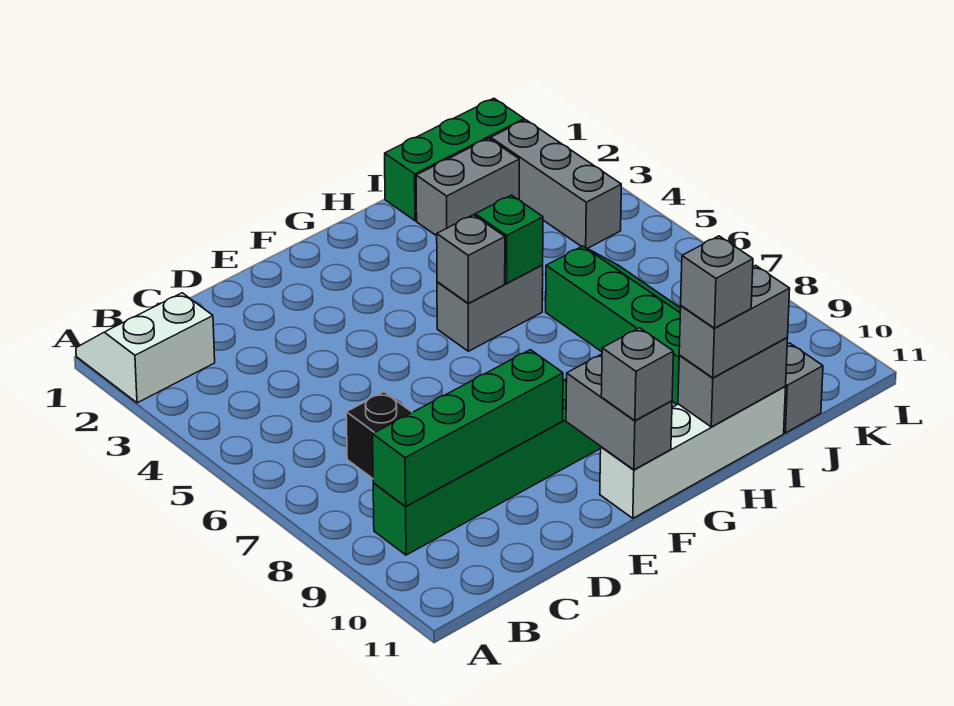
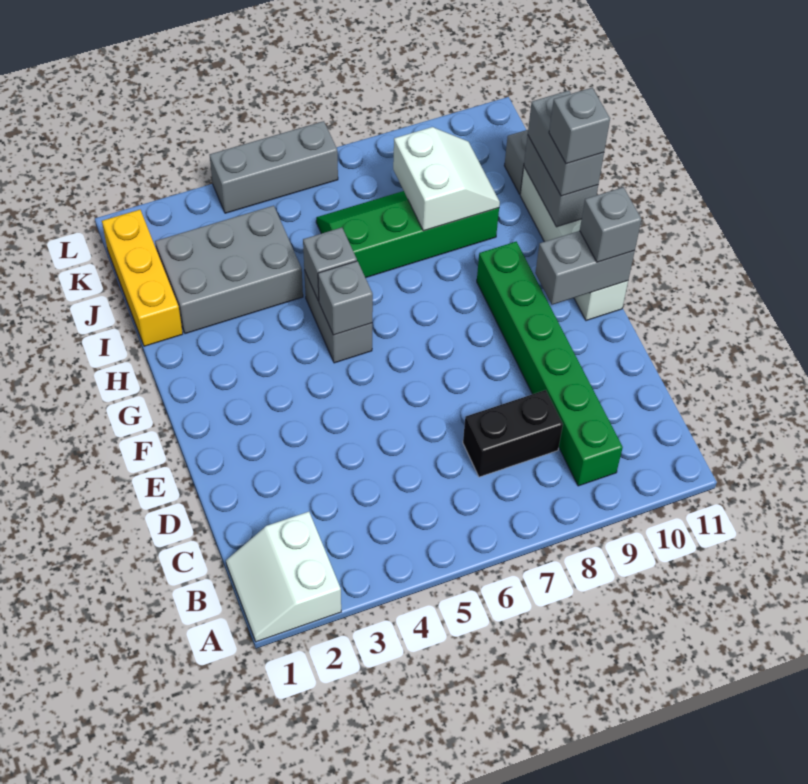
green brick B9:E9 level 2 -> none
green brick H5 level 2 -> grey brick H5 level 2
green brick I1:K1 level 1 -> yellow brick I1:K1 level 1
grey brick I2:J2 level 1 -> grey brick I2:J4 level 1
none -> white slope I8:J9 level 2 top 8
grey brick K2:K4 level 1 -> grey brick L4:L6 level 1

